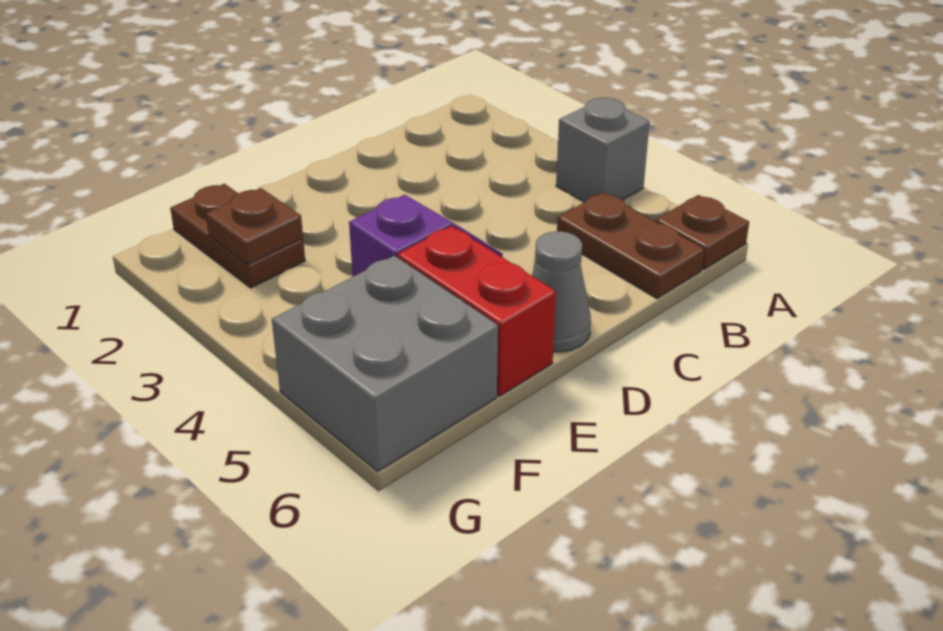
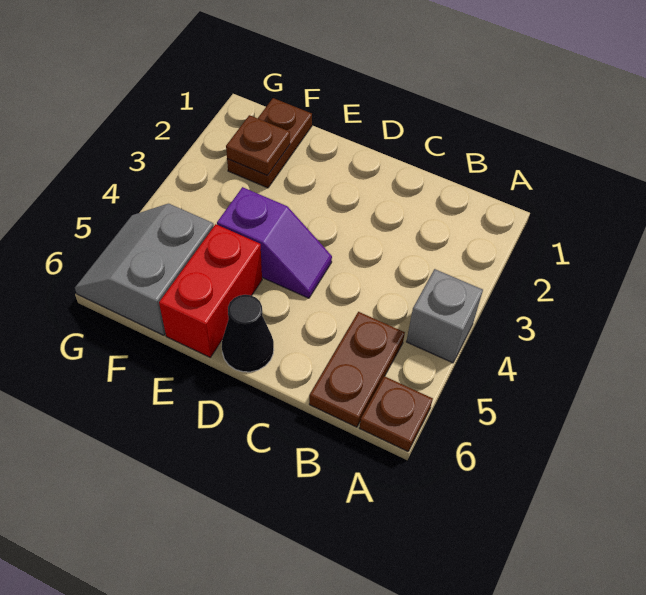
grey cone D6 level 1 -> black cone D6 level 1
grey brick F5:G6 level 1 -> grey slope F5:G6 level 1 top F

